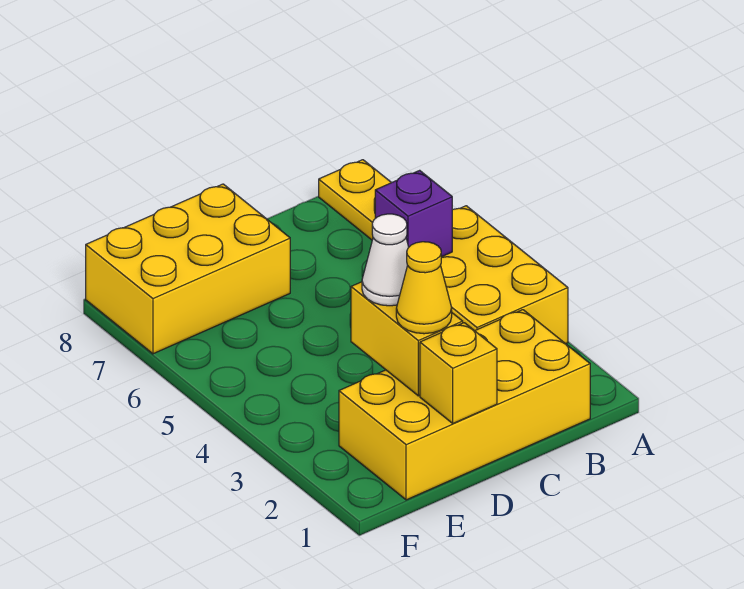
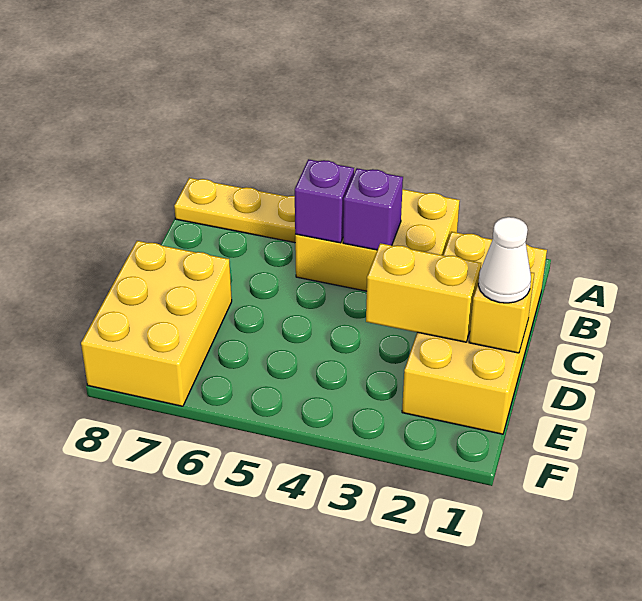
none -> purple brick B4 level 2
yellow cone D2 level 3 -> none
white cone D3 level 3 -> white cone D1 level 3

